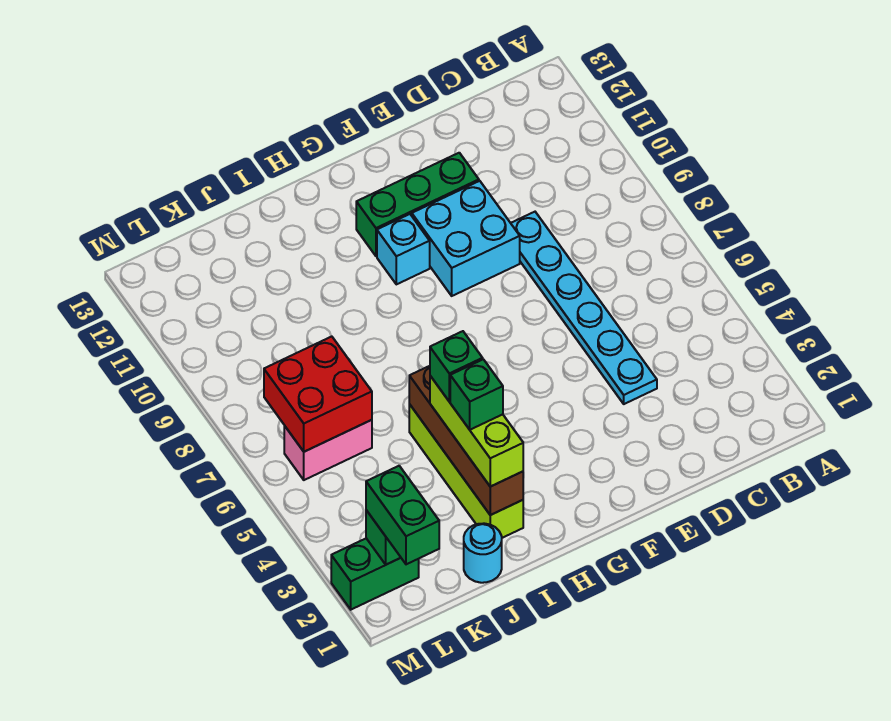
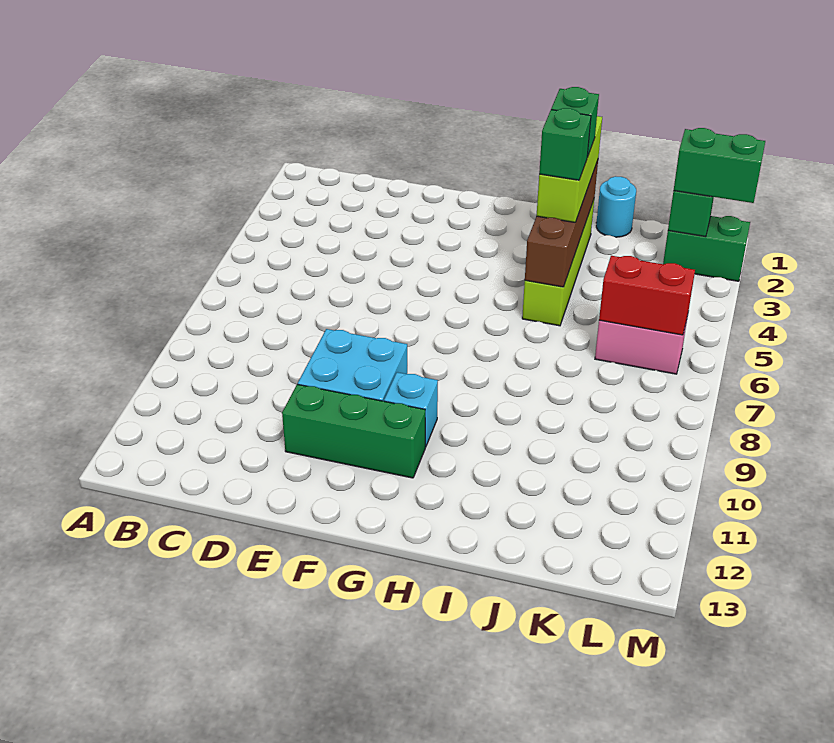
cyan plate D4:D9 level 1 -> none
red brick K6:L7 level 2 -> red brick K6:L6 level 2
green brick L1:L2 level 3 -> green brick L2:M2 level 3

